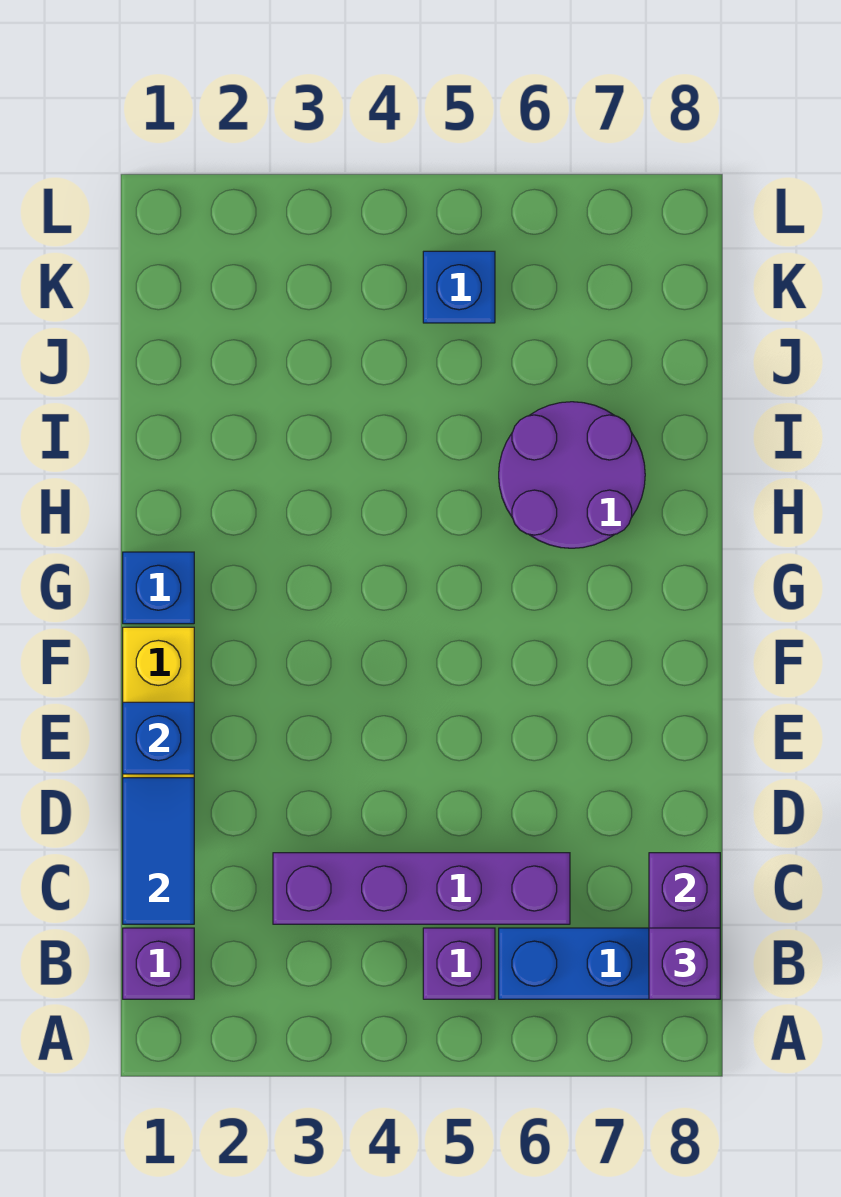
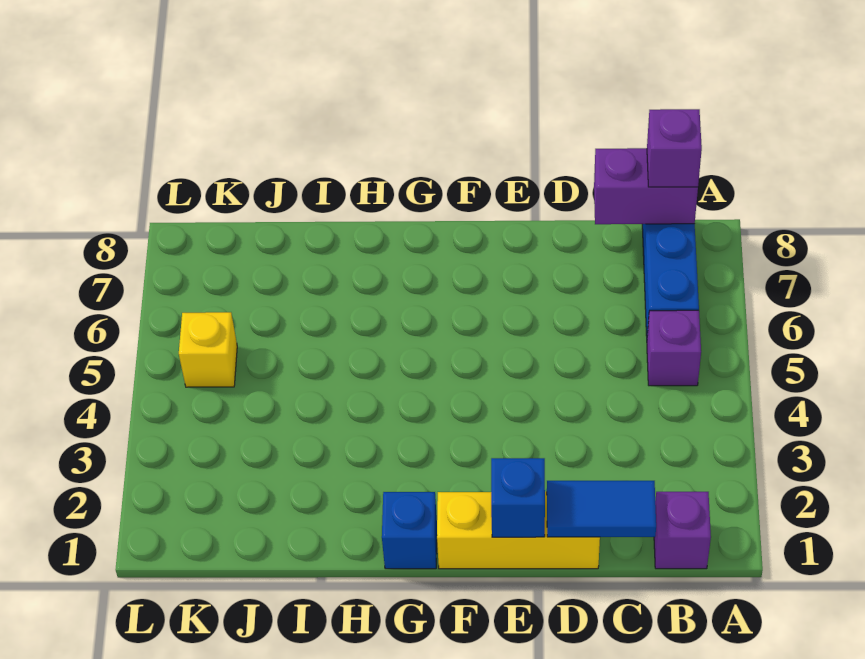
purple brick C3:C6 level 1 -> none
purple round brick H6:I7 level 1 -> none
blue brick K5 level 1 -> yellow brick K5 level 1

